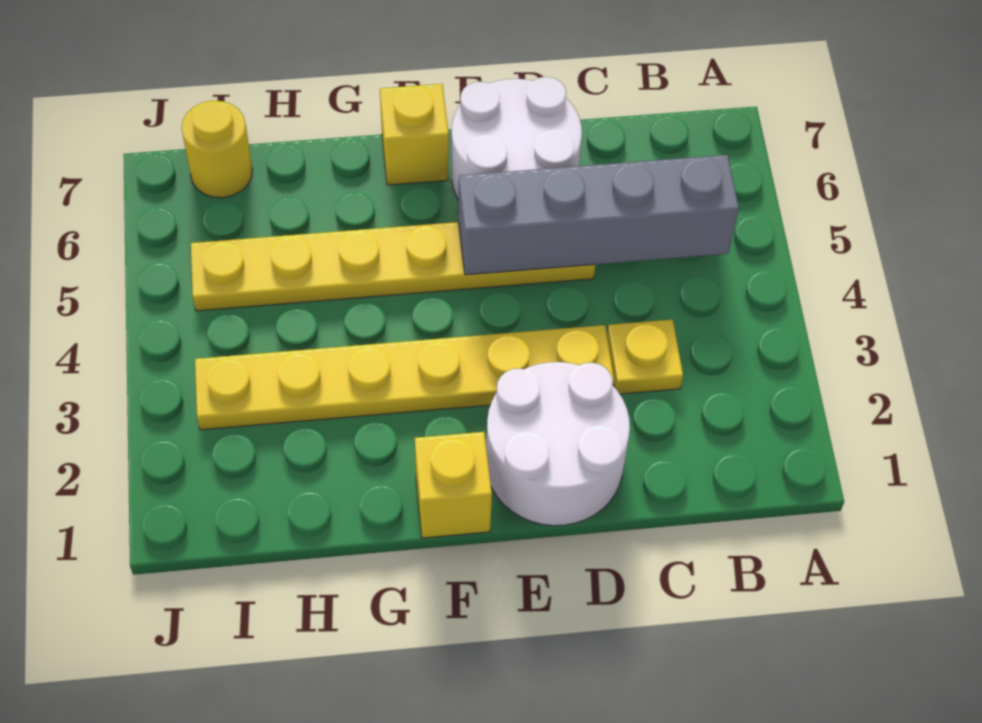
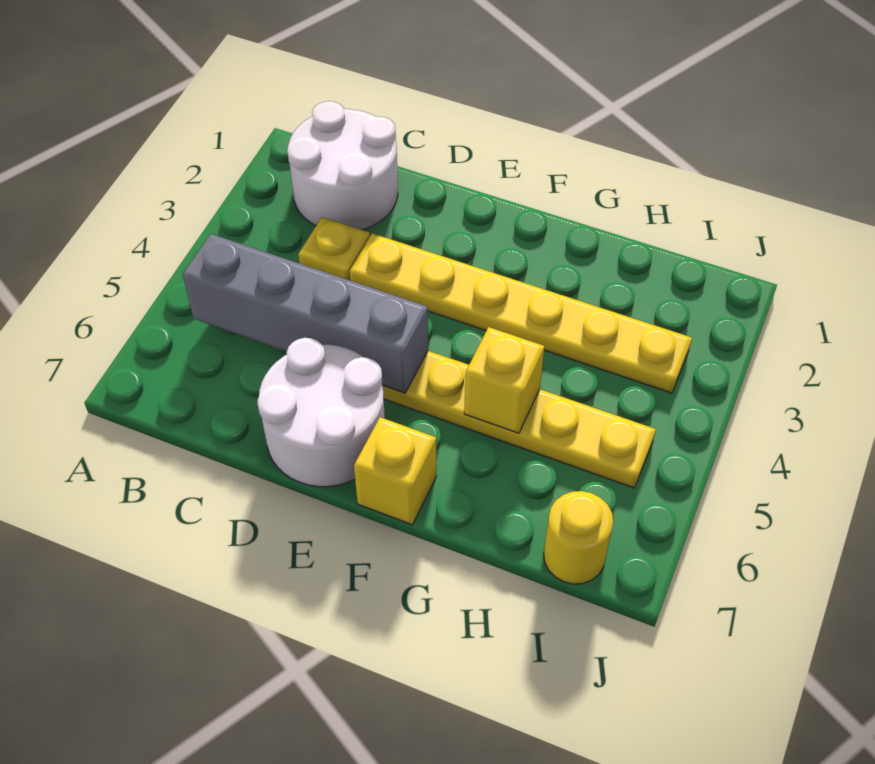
white round brick D1:E2 level 1 -> white round brick B1:C2 level 1
yellow brick F1 level 1 -> yellow brick G5 level 2

